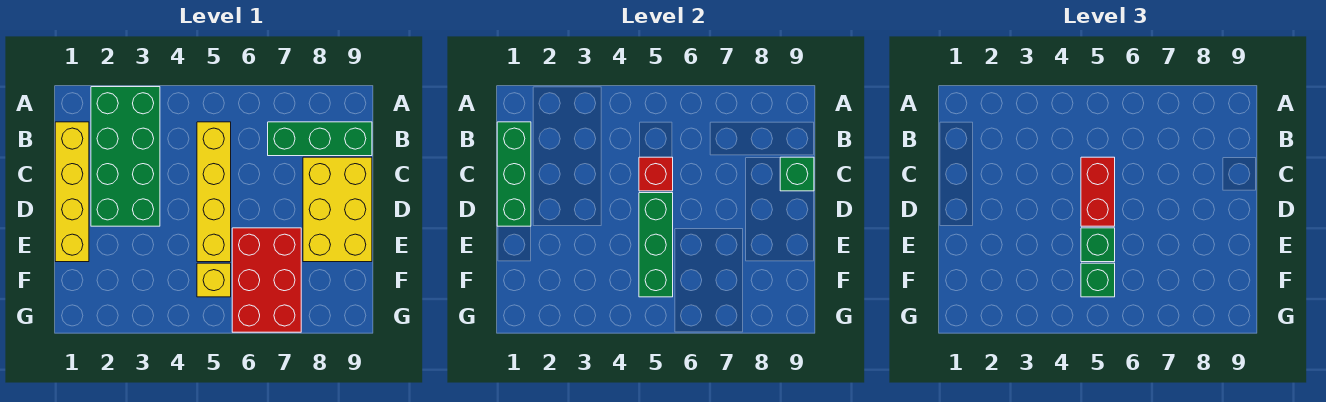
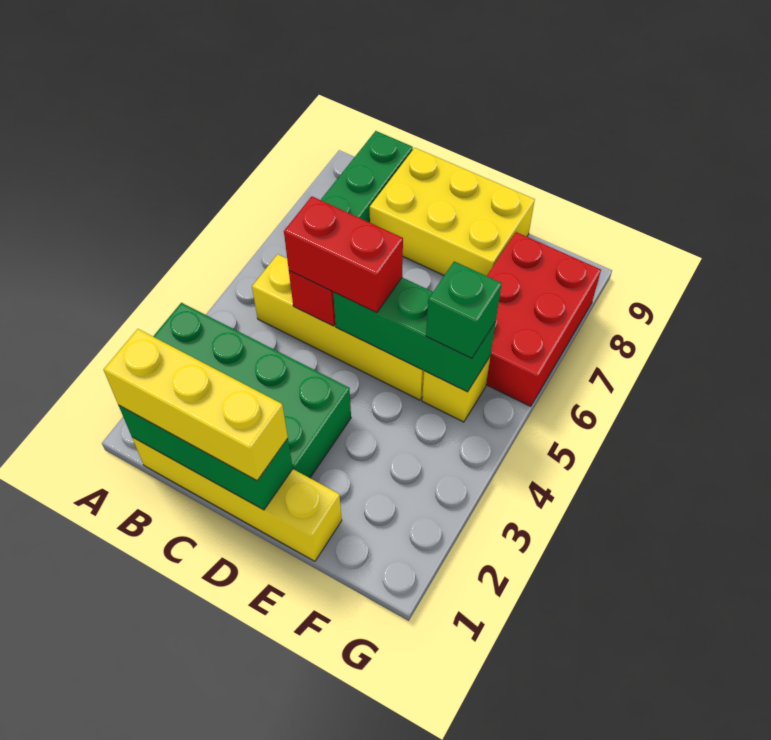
none -> yellow brick B1:D1 level 3
green brick C9 level 2 -> none
green brick E5 level 3 -> none
red brick E6:G7 level 1 -> red brick F6:G8 level 1

